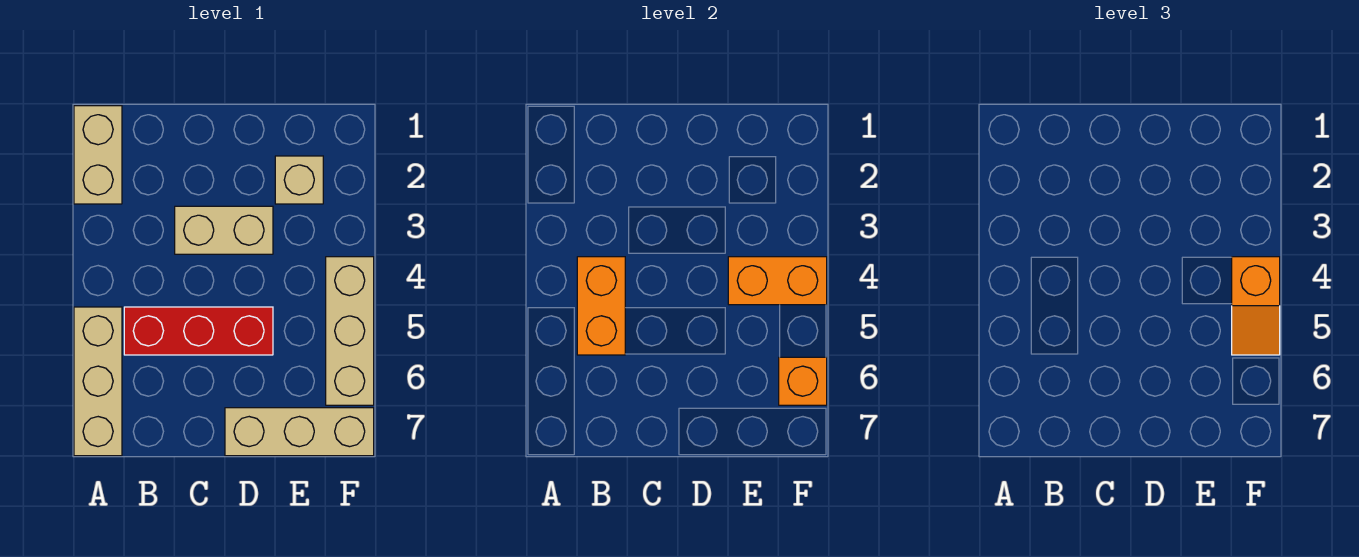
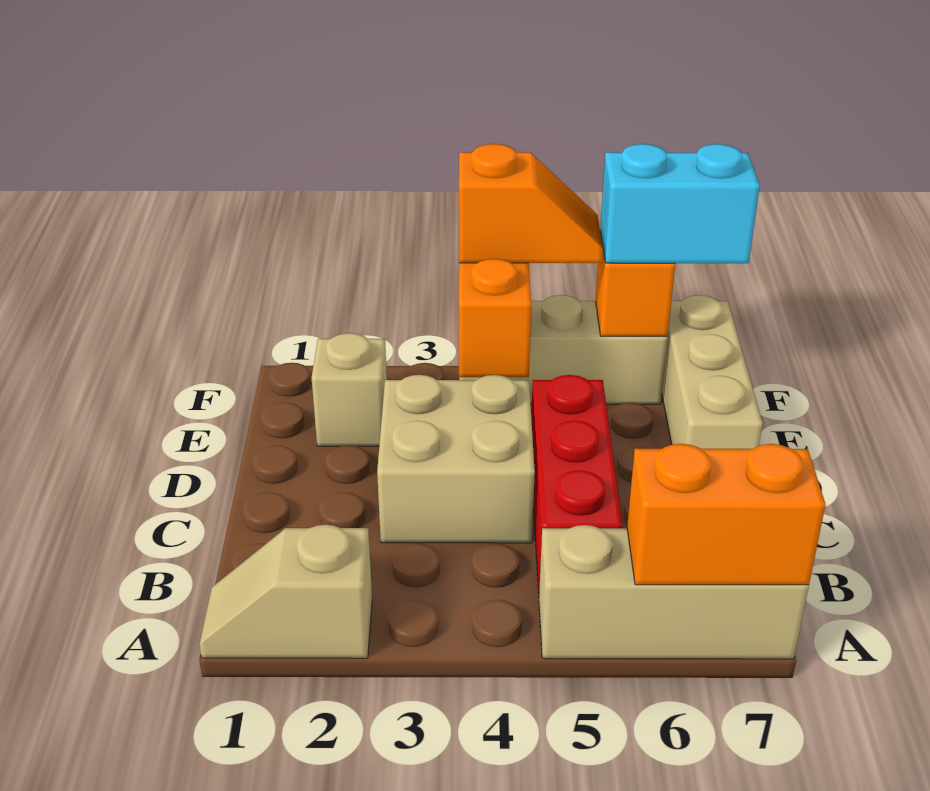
tan brick A1:A2 level 1 -> tan slope A1:A2 level 1 top 2
orange brick B4:B5 level 2 -> orange brick A6:A7 level 2
tan brick C3:D3 level 1 -> tan brick C3:D4 level 1
none -> cyan brick F6:F7 level 3

